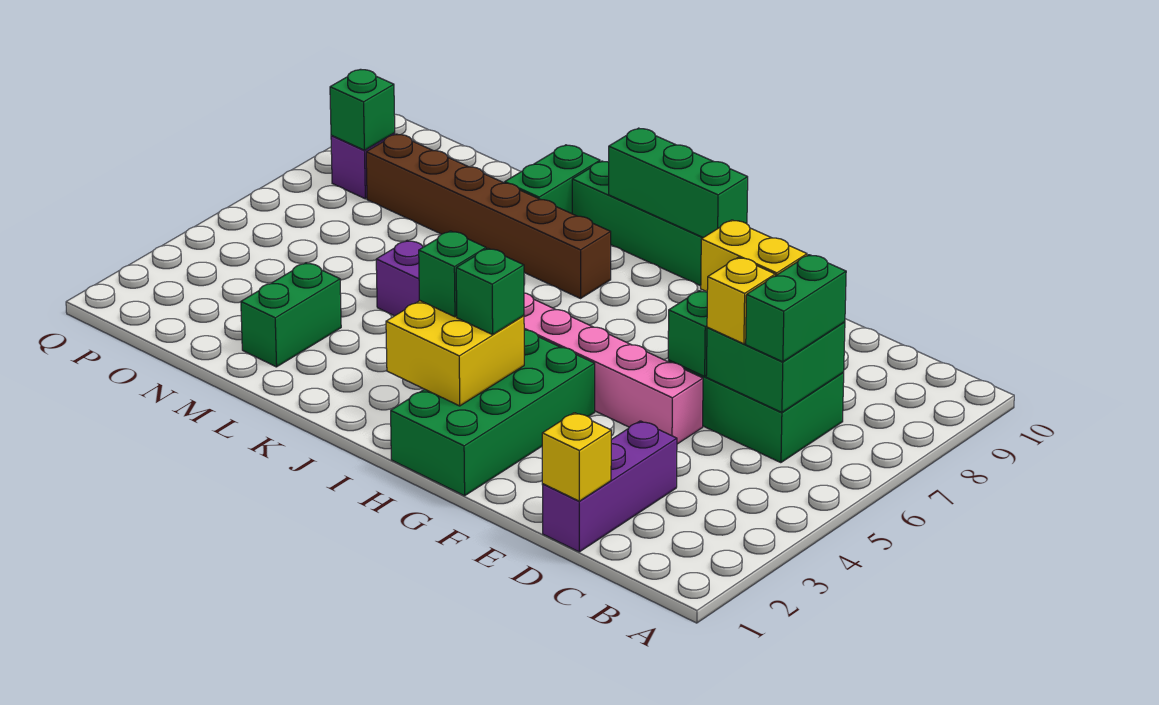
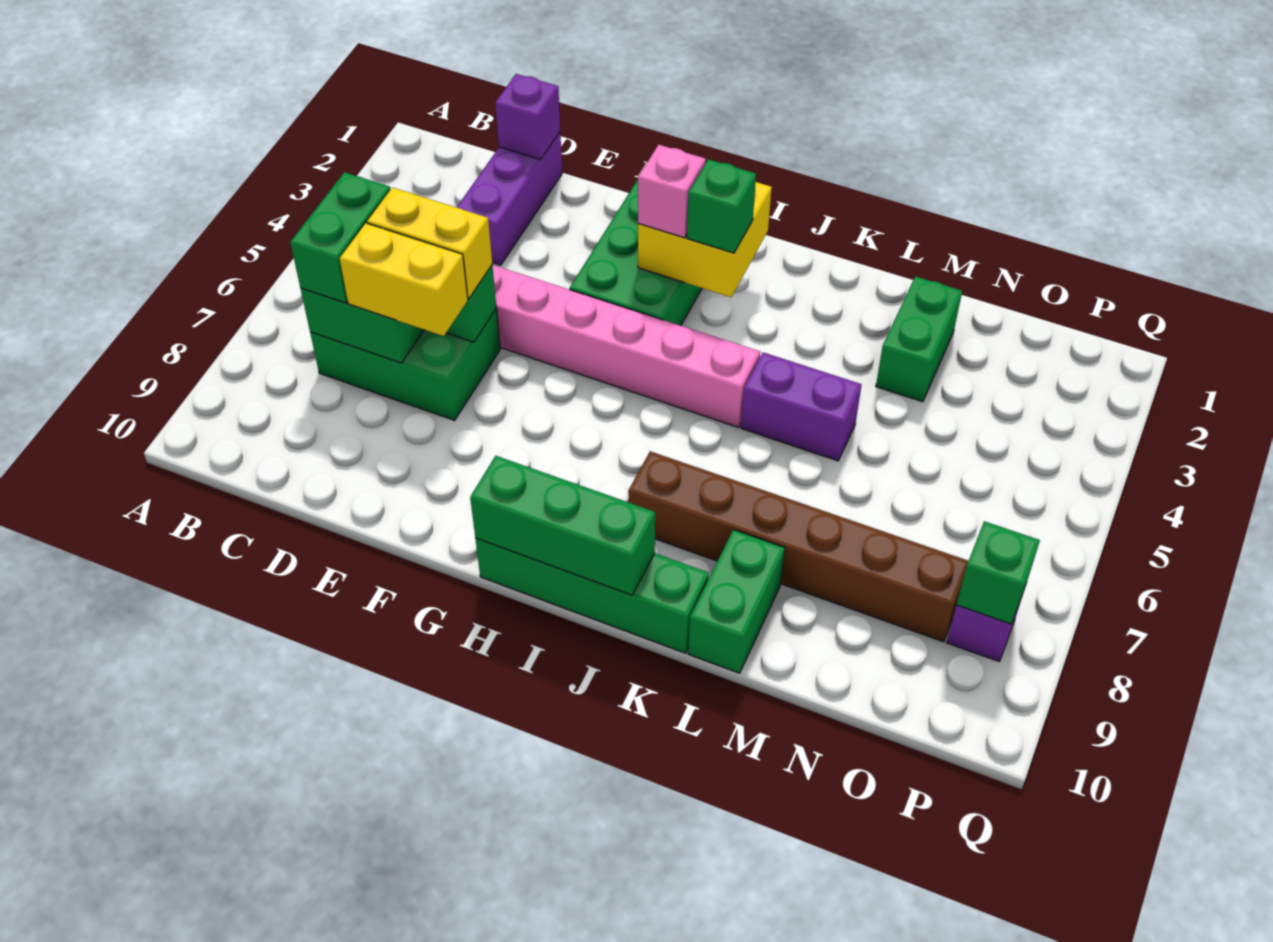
yellow brick D1 level 2 -> purple brick D1 level 2
yellow brick D6 level 3 -> yellow brick D6:E6 level 3
green brick H3 level 3 -> pink brick H3 level 3

